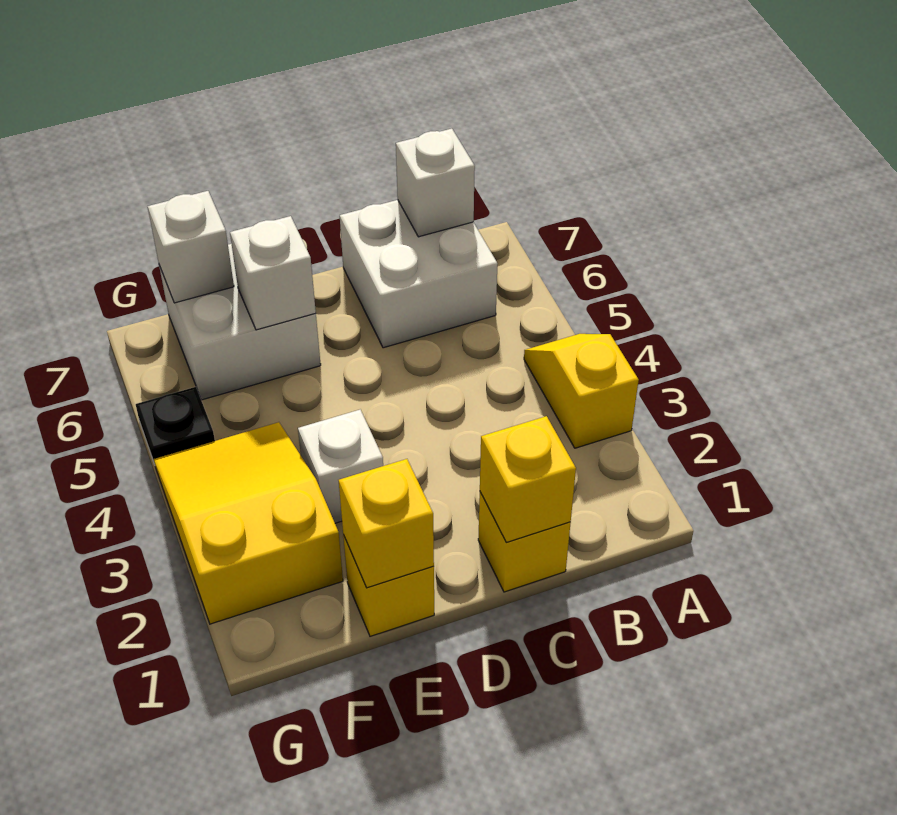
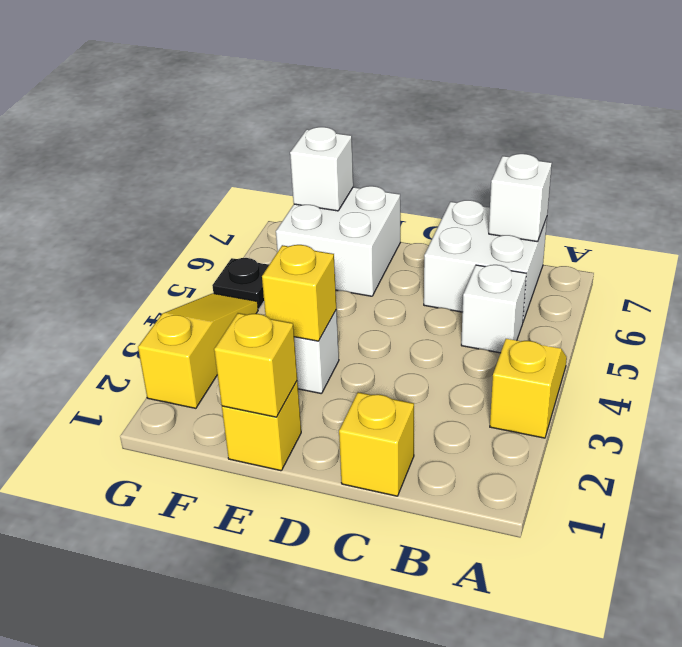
yellow brick C1 level 2 -> yellow brick E3 level 2
white brick E6 level 2 -> white brick B5 level 1
yellow slope F2:G4 level 1 top 2 -> yellow slope G2:G4 level 1 top 2

